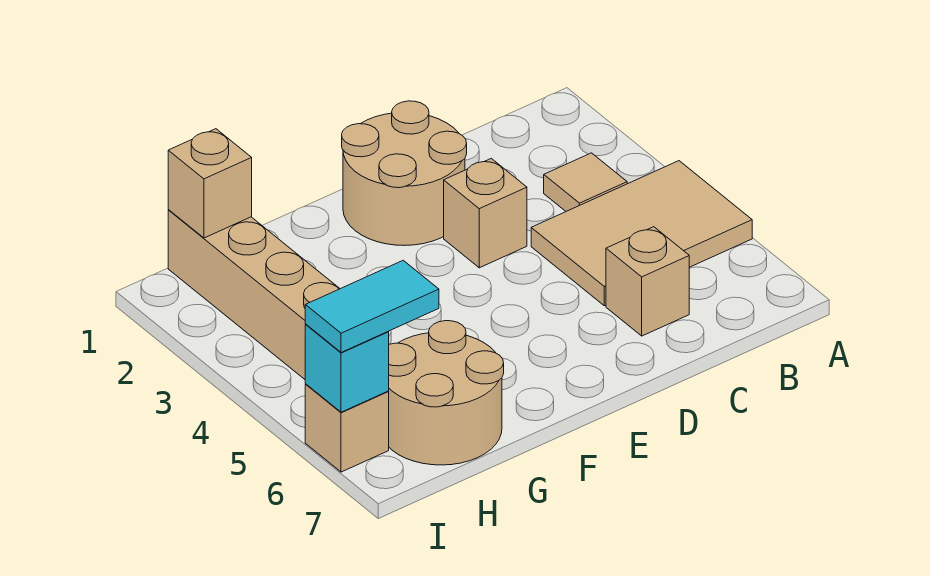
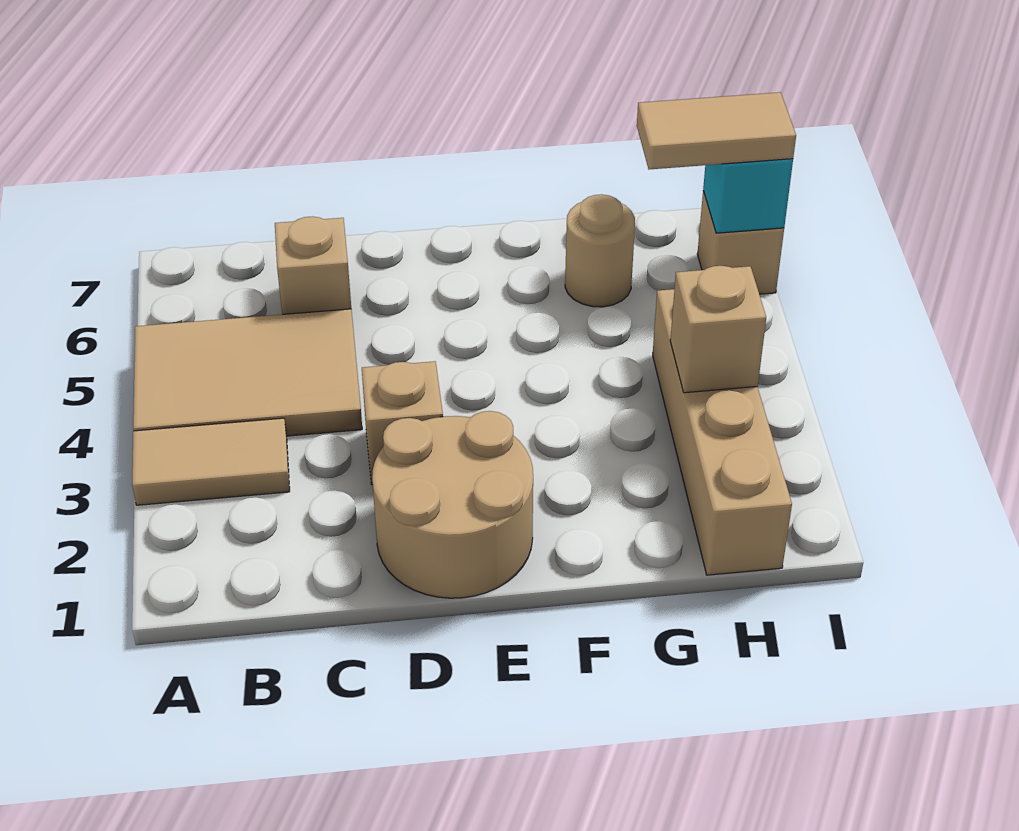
tan tile B3 level 1 -> tan tile A3:B3 level 1
tan round brick G6:H7 level 1 -> tan round brick G6 level 1
tan brick H1 level 2 -> tan brick H3 level 2
cyan tile H6:I6 level 3 -> tan tile H6:I6 level 3

